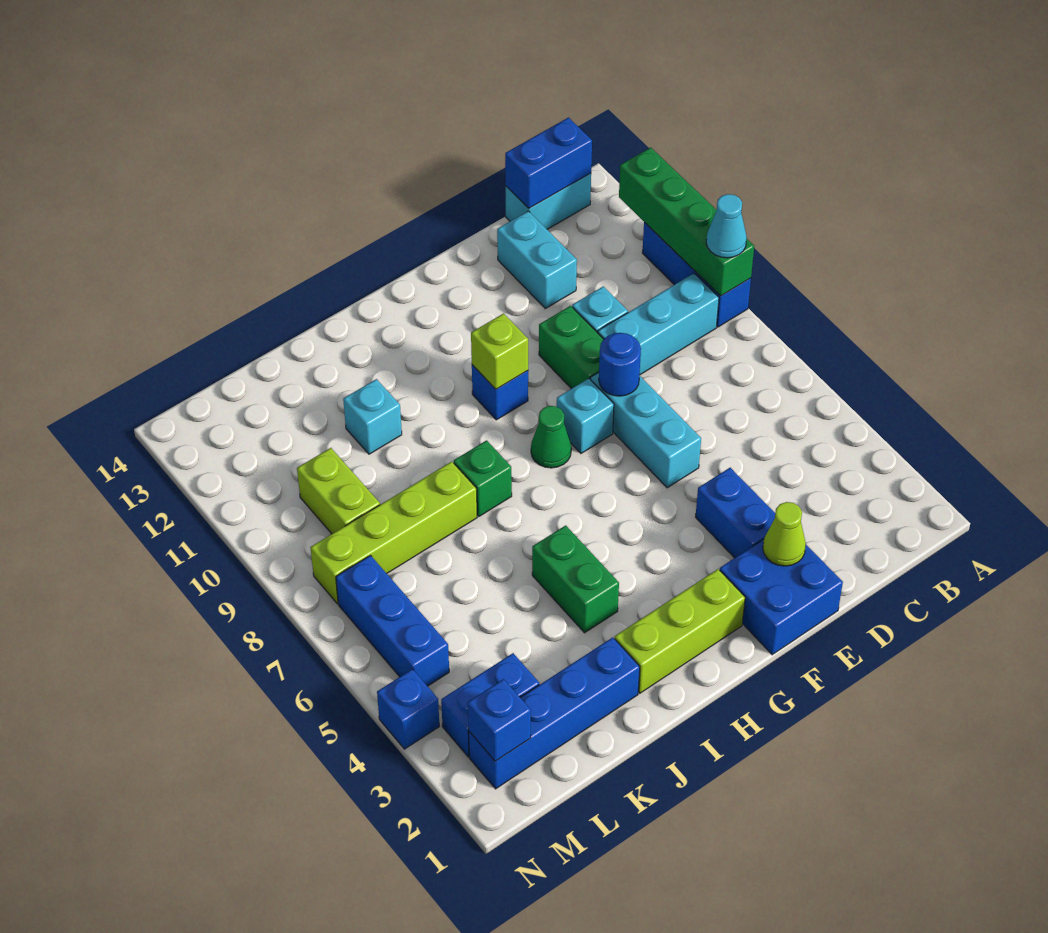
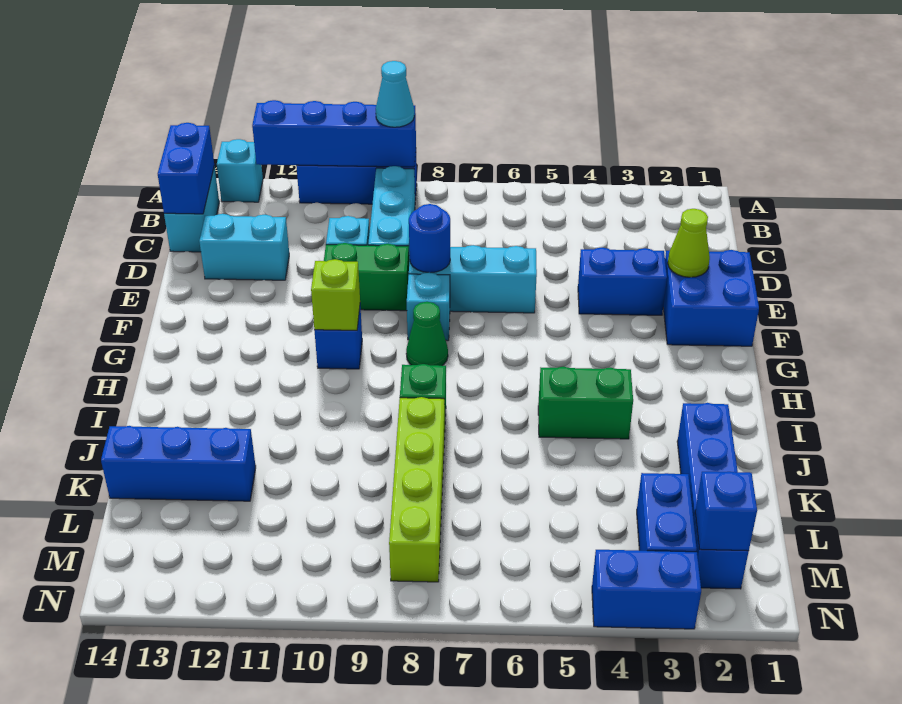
green brick A9:A12 level 2 -> blue brick A9:A12 level 2
lime brick G2:I2 level 1 -> none
cyan brick J11 level 1 -> cyan brick A13 level 1
lime brick L9:L10 level 1 -> none
blue brick M5:M7 level 1 -> blue brick K12:K14 level 1
blue brick N4 level 1 -> blue brick N3:N4 level 1

